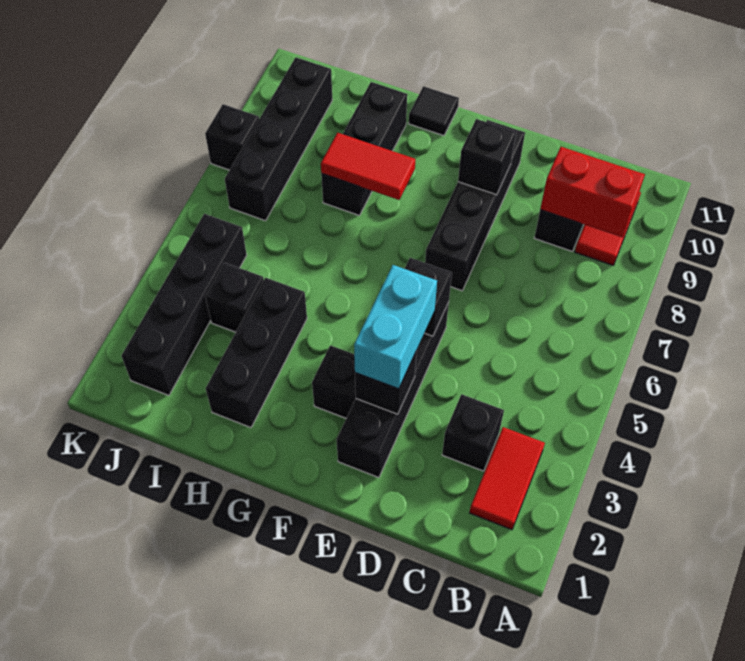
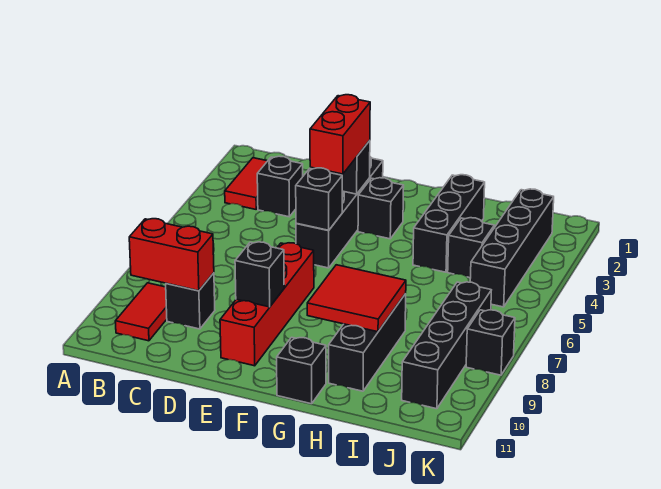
cyan brick E3:E4 level 3 -> red brick E3:E4 level 3
black brick E7:E10 level 1 -> red brick E7:E10 level 1
red tile G8:H8 level 2 -> red tile G8:H9 level 2
black tile G11 level 1 -> black brick G11 level 1

